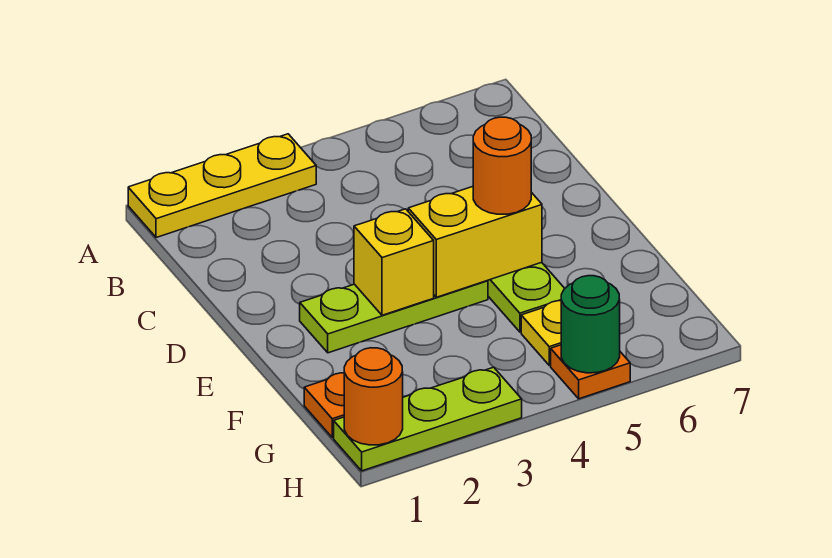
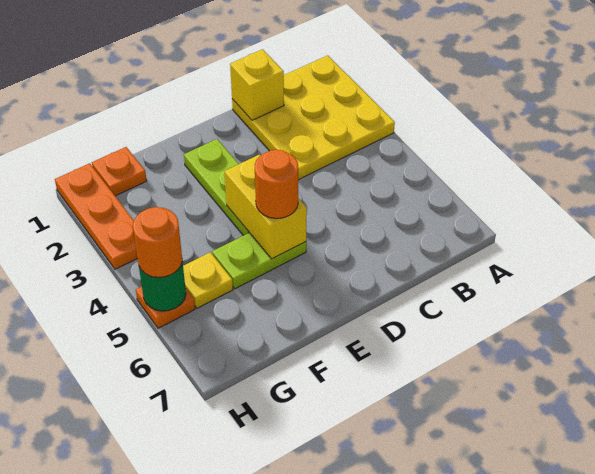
yellow plate A1:A3 level 1 -> yellow plate A1:C3 level 1
yellow brick E3 level 2 -> yellow brick C1 level 2
lime plate H1:H3 level 1 -> orange plate H1:H3 level 1
orange round brick H1 level 2 -> orange round brick H5 level 3

